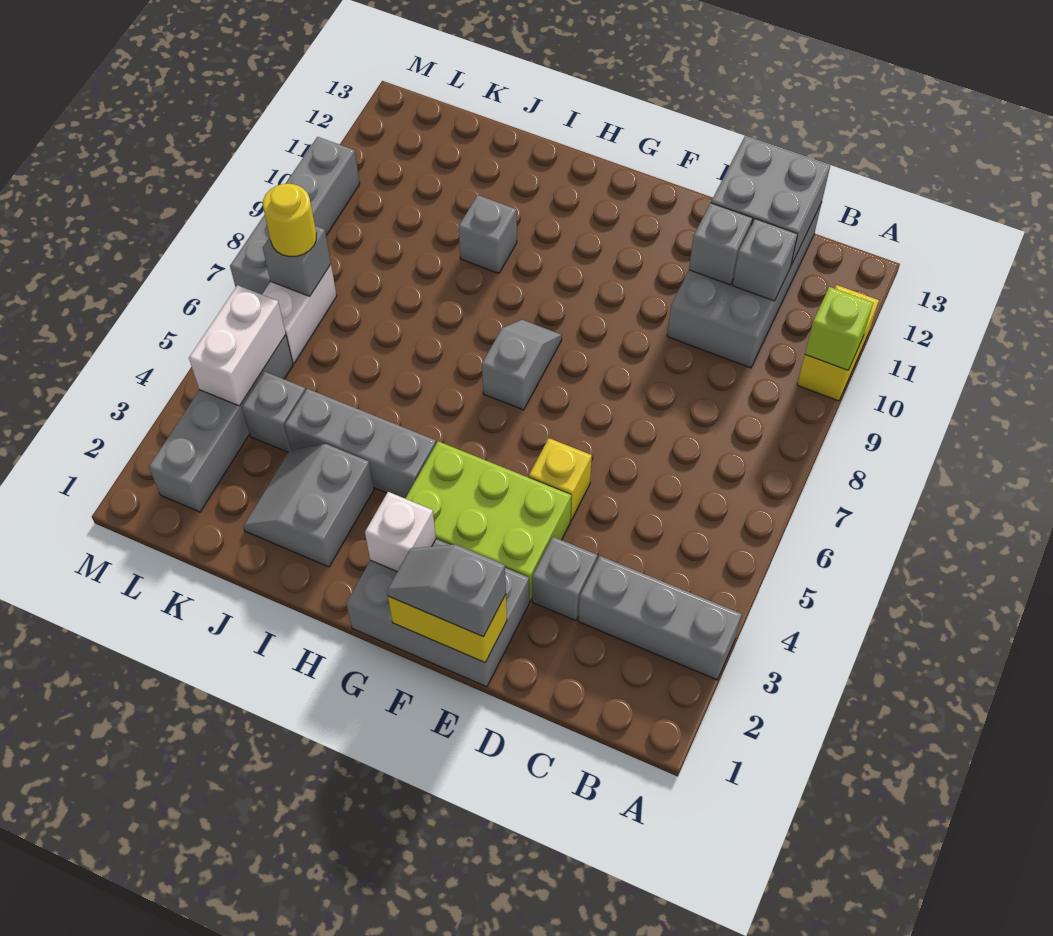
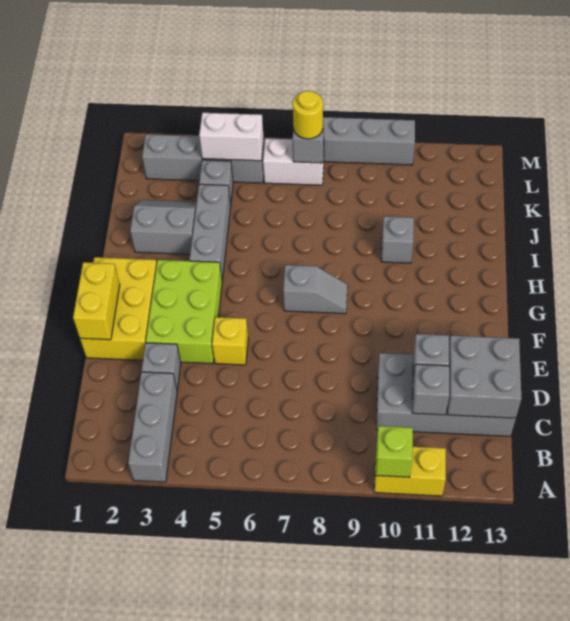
grey brick E1:G2 level 1 -> yellow brick E1:G2 level 1
grey slope E1:F1 level 3 top E -> none
white brick G2 level 2 -> none

